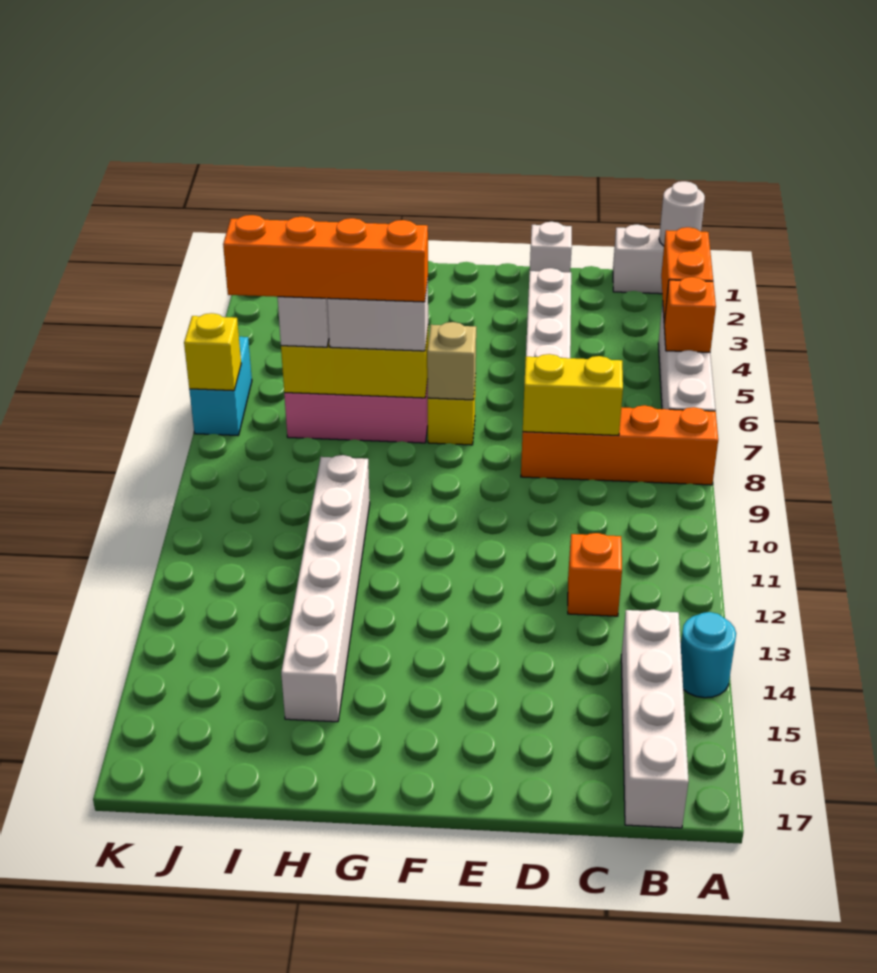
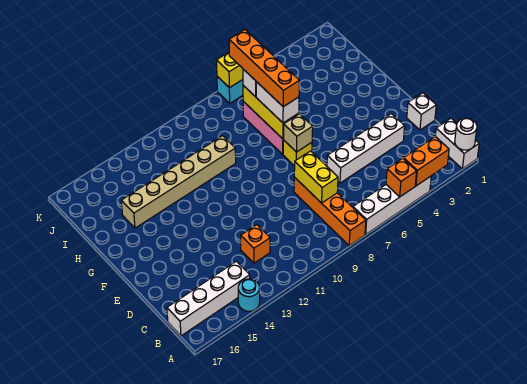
white brick H10:H15 level 1 -> tan brick H10:H15 level 1

